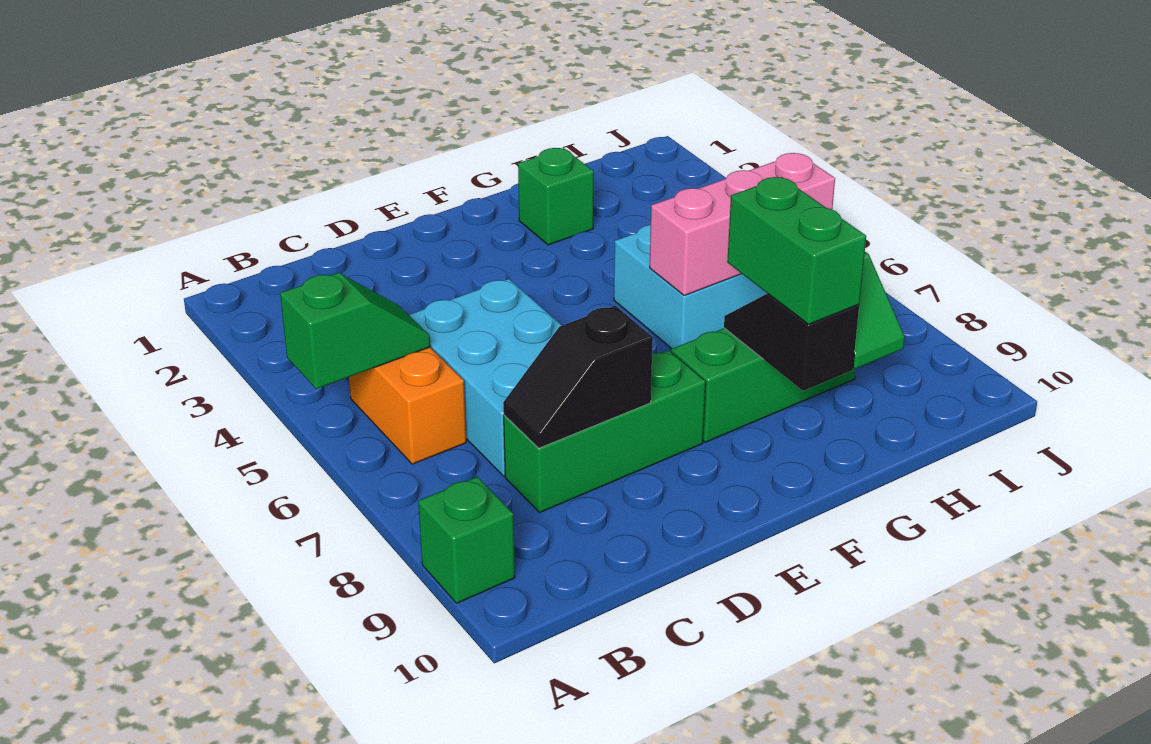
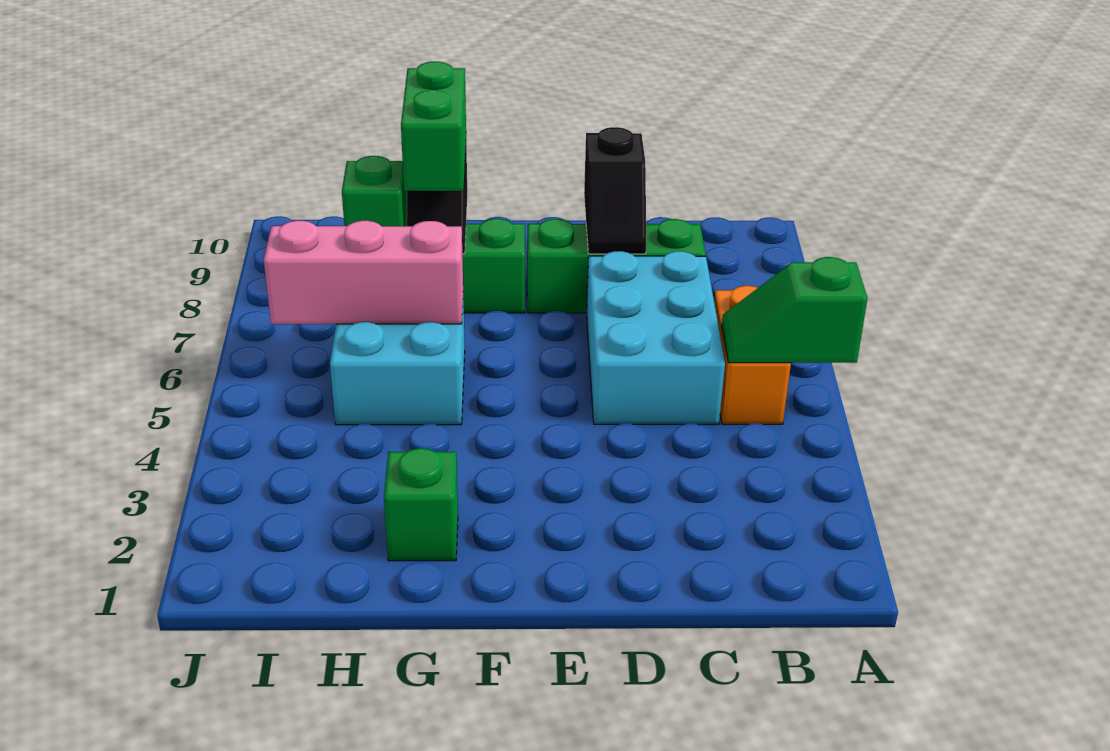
green brick A9 level 1 -> none
black slope C8:D8 level 2 top D -> black slope D8:D9 level 2 top 9

